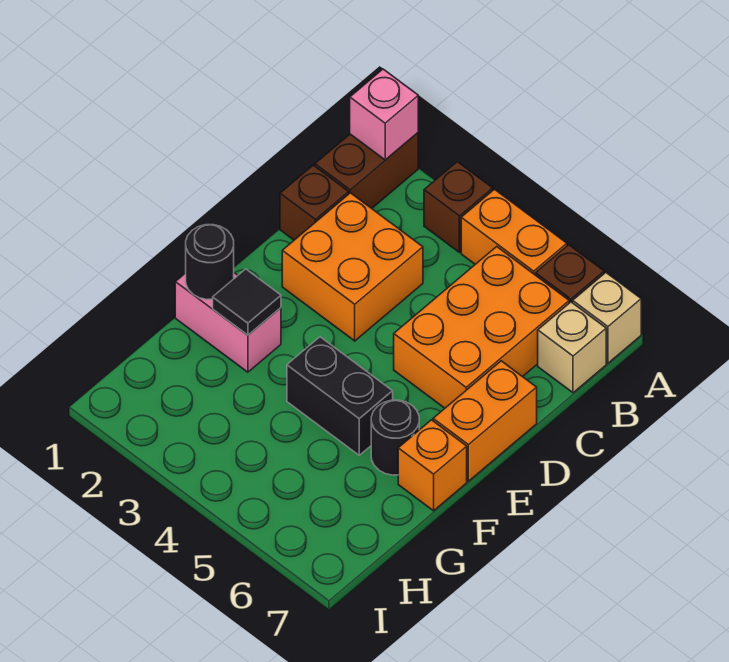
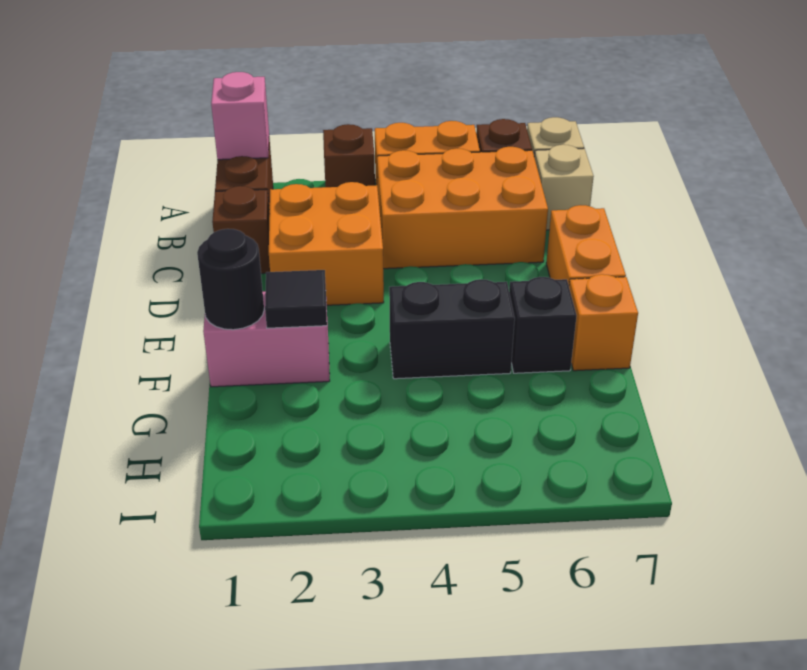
orange brick B5:D6 level 1 -> orange brick B4:C6 level 1
black round brick F6 level 1 -> black brick F6 level 1

